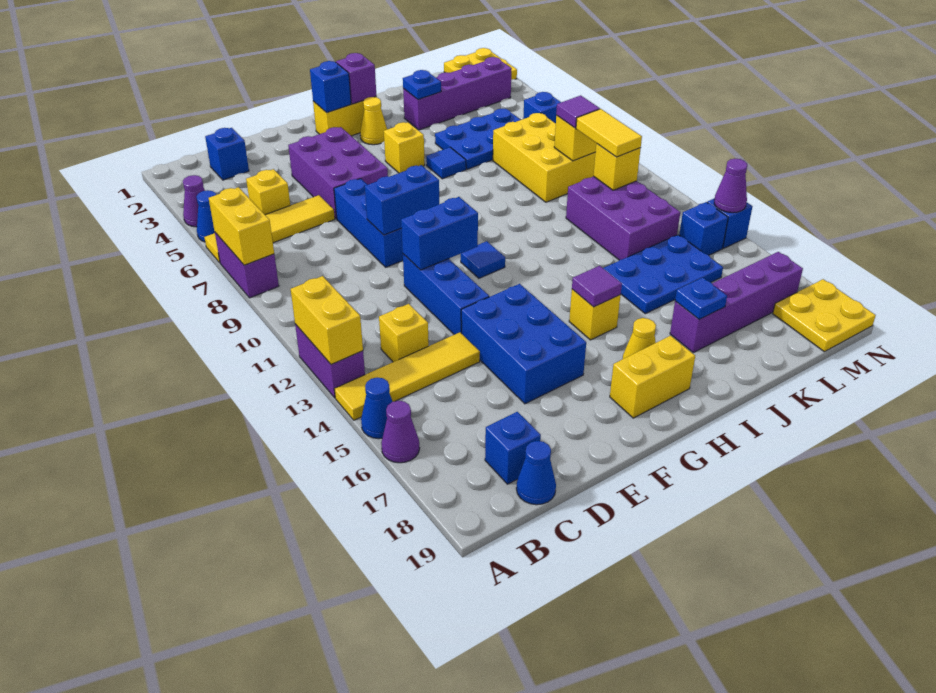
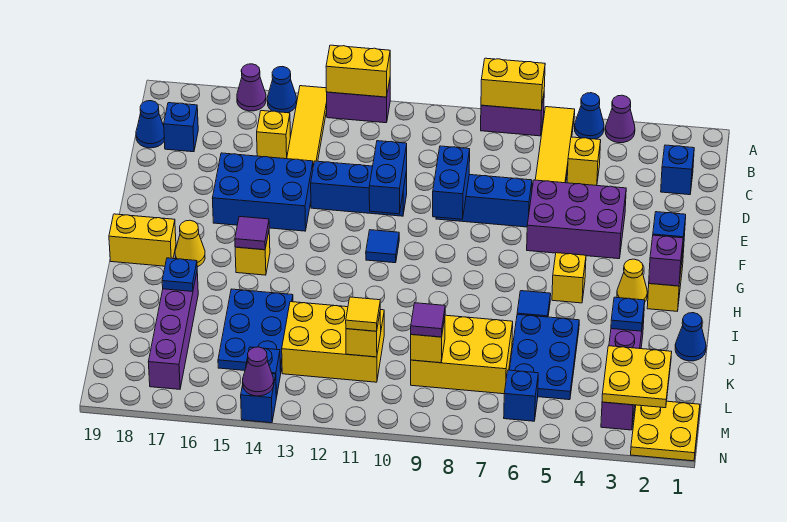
yellow brick C13 level 1 -> yellow brick C15 level 1
yellow brick G18:H18 level 1 -> yellow brick H18:H19 level 1
none -> blue cone J1 level 1
purple brick K11:L13 level 1 -> yellow brick K11:L13 level 1
yellow tile L10:L11 level 3 -> yellow tile L11 level 3
yellow plate M18:N19 level 1 -> yellow plate L2:M3 level 2

